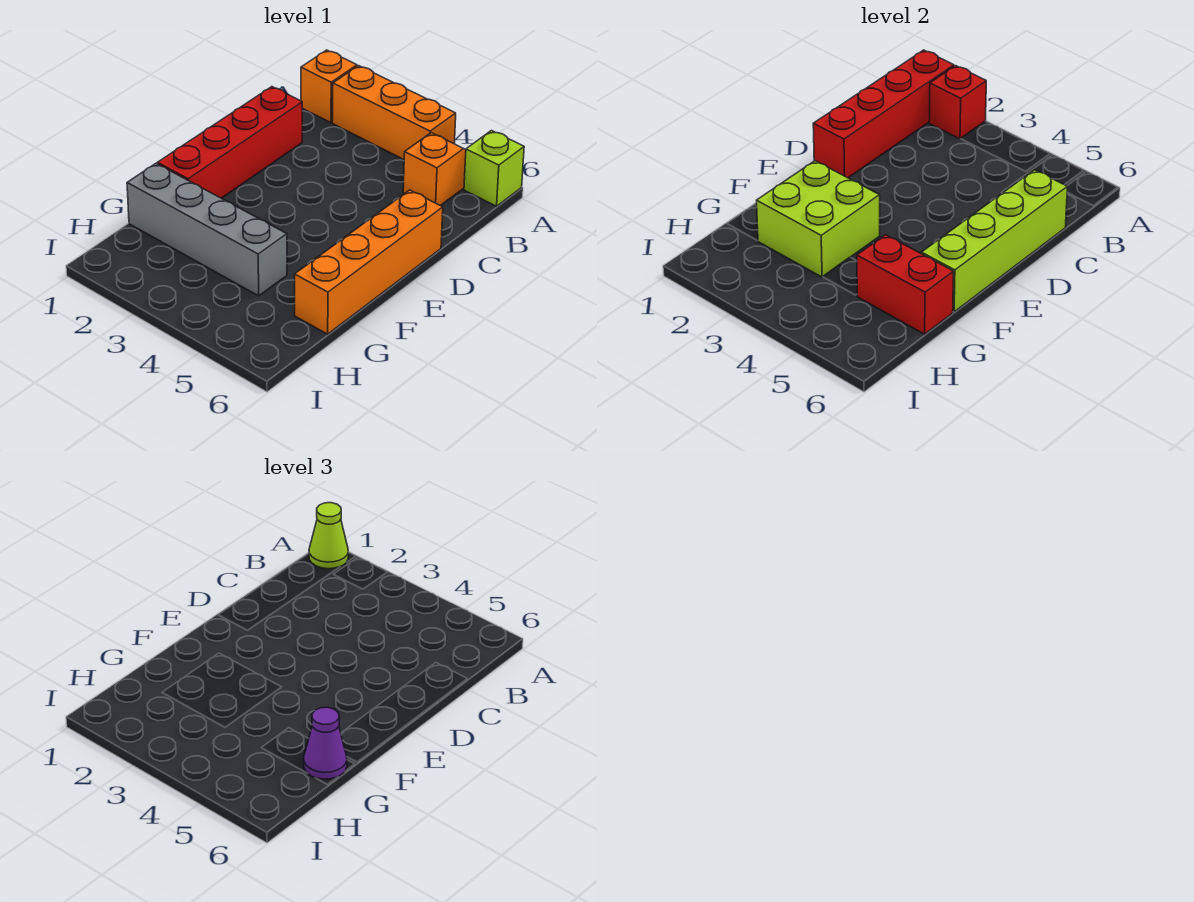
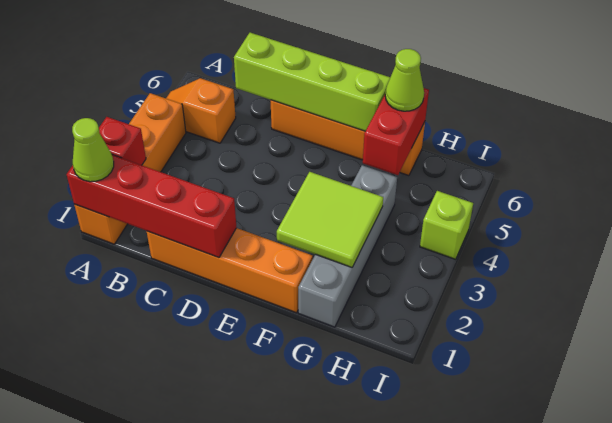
lime brick A6 level 1 -> lime brick I4 level 1
red brick C1:F1 level 1 -> orange brick C1:F1 level 1
lime brick F2:G3 level 2 -> lime tile F2:G3 level 2
purple cone G6 level 3 -> lime cone G6 level 3

